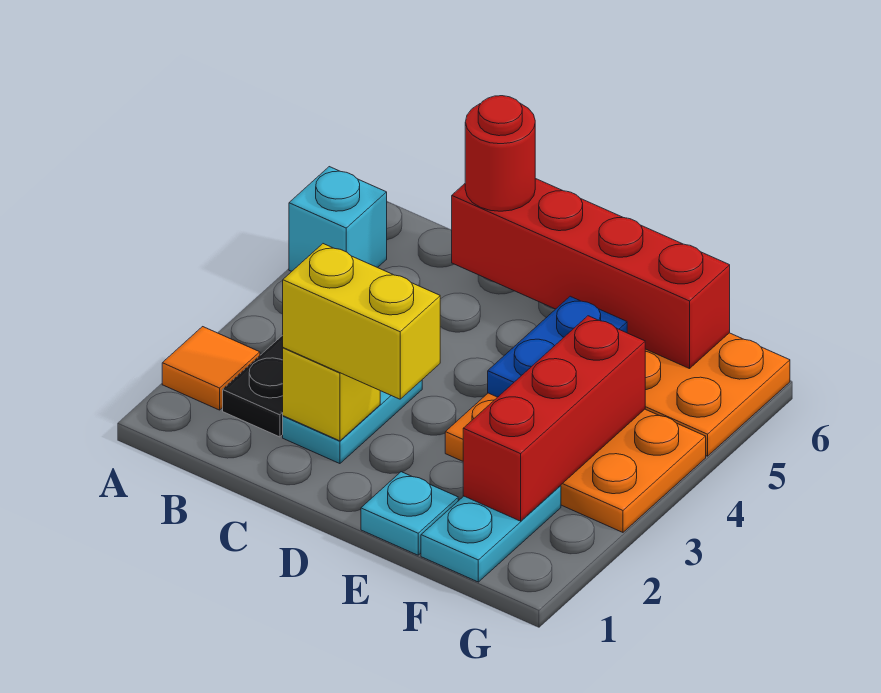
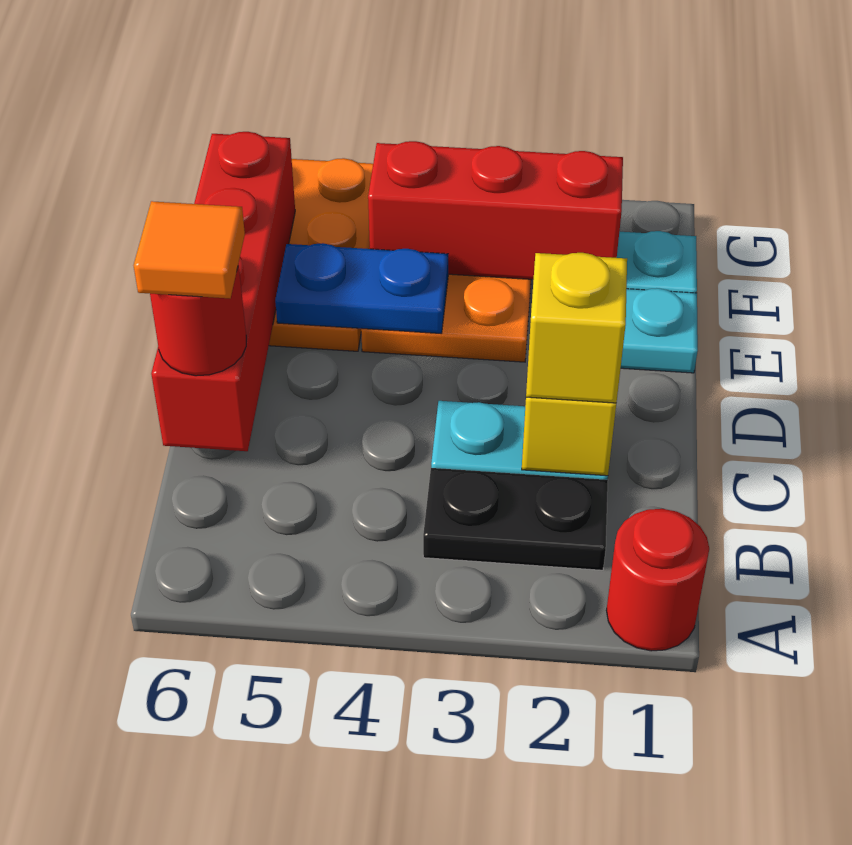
none -> red round brick A1 level 1
orange tile A2 level 1 -> orange tile C6 level 4
cyan brick A5 level 1 -> none
yellow brick C2:D2 level 3 -> yellow brick C2 level 3

